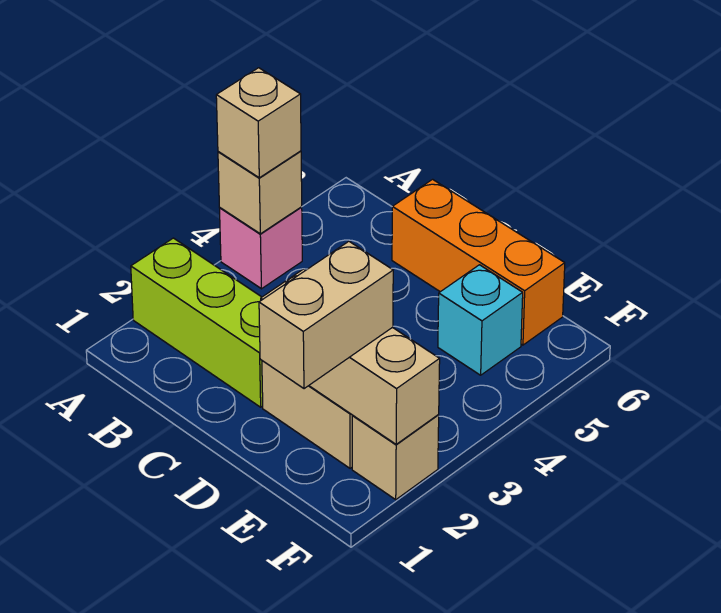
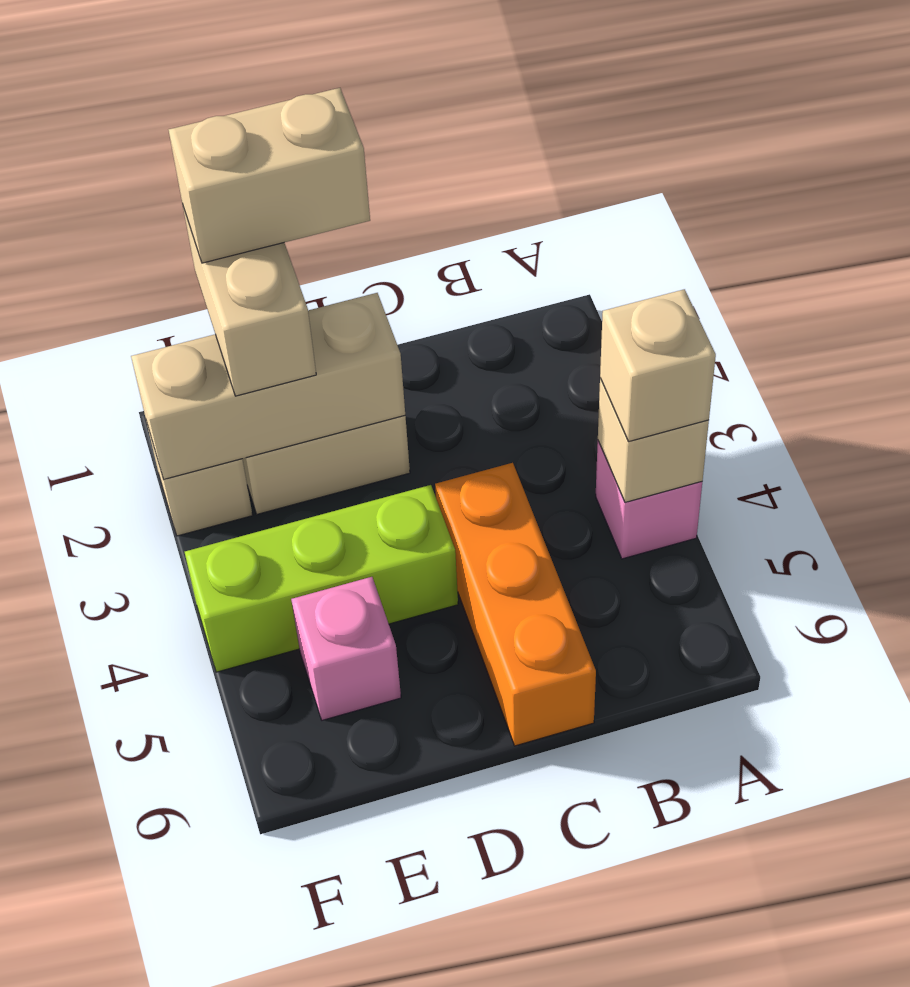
lime brick A2:C2 level 1 -> lime brick D4:F4 level 1
orange brick C6:E6 level 1 -> orange brick C4:C6 level 1
none -> tan brick D1:E1 level 4
cyan brick E5 level 1 -> pink brick E5 level 1

